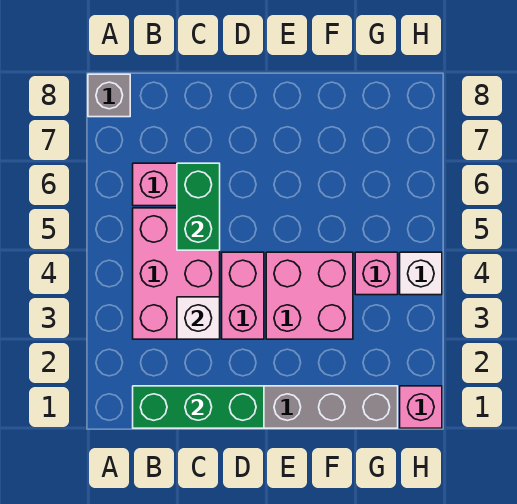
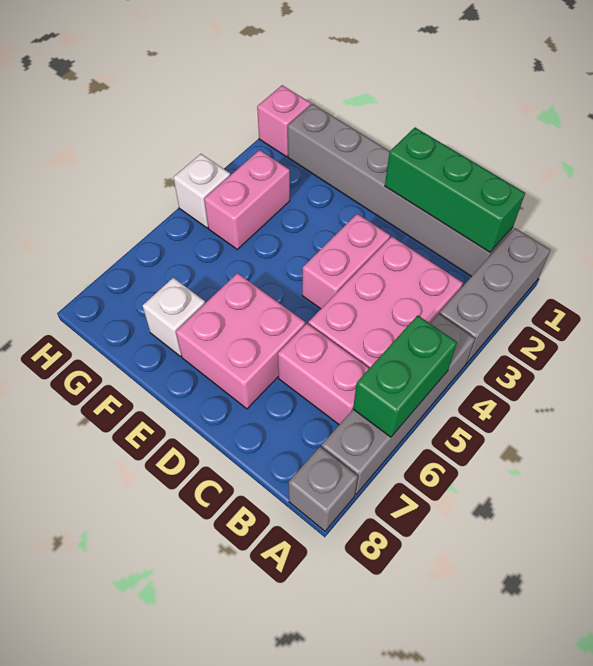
none -> grey brick A1:A3 level 1
none -> grey brick A4:A7 level 1
white brick C3 level 2 -> white brick F7 level 1
green brick C5:C6 level 2 -> green brick A5:A6 level 2
pink brick E3:F4 level 1 -> pink brick D6:E7 level 1
pink brick G4 level 1 -> pink brick G3:G4 level 1

